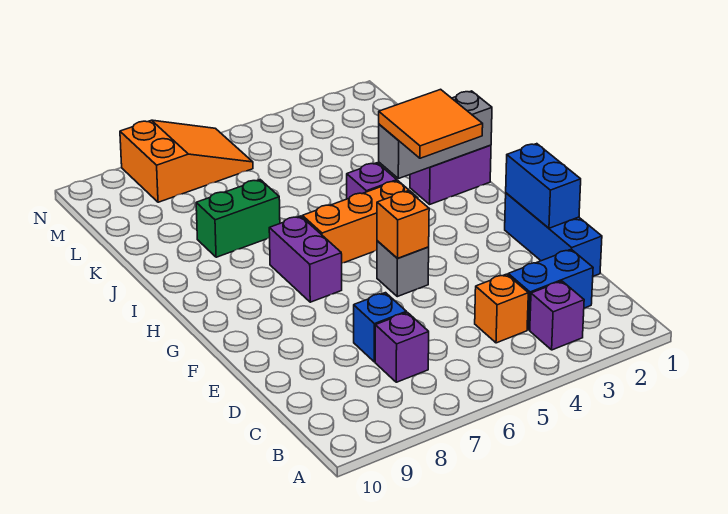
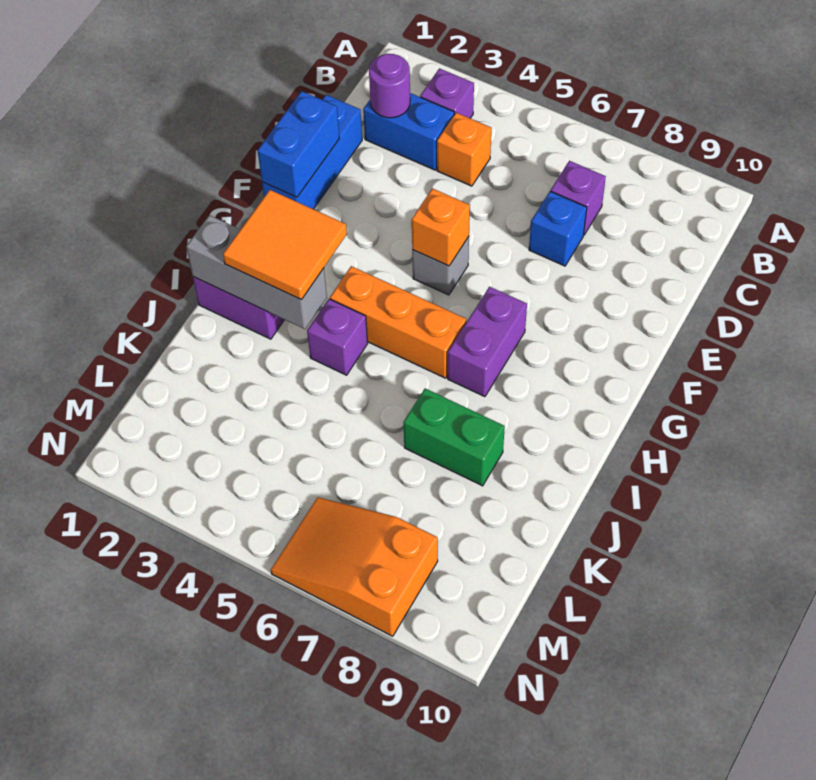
none -> purple round brick C2 level 2

